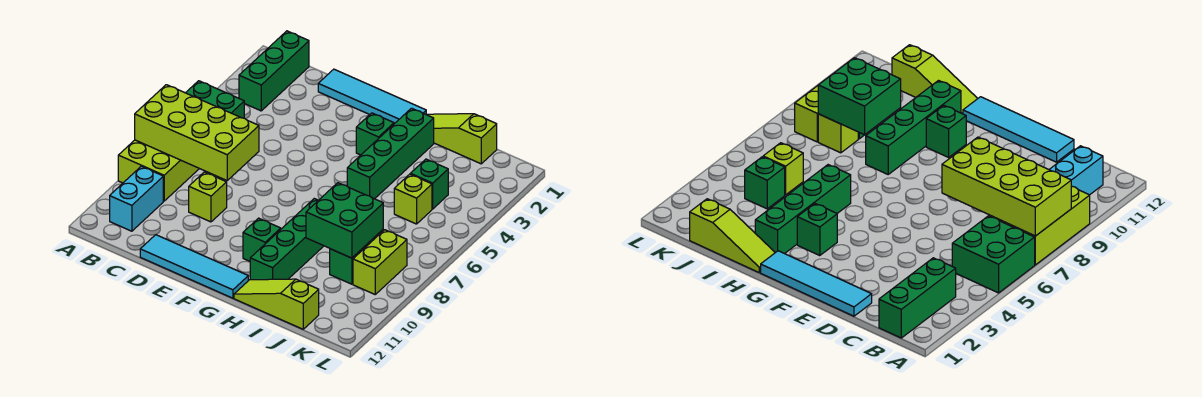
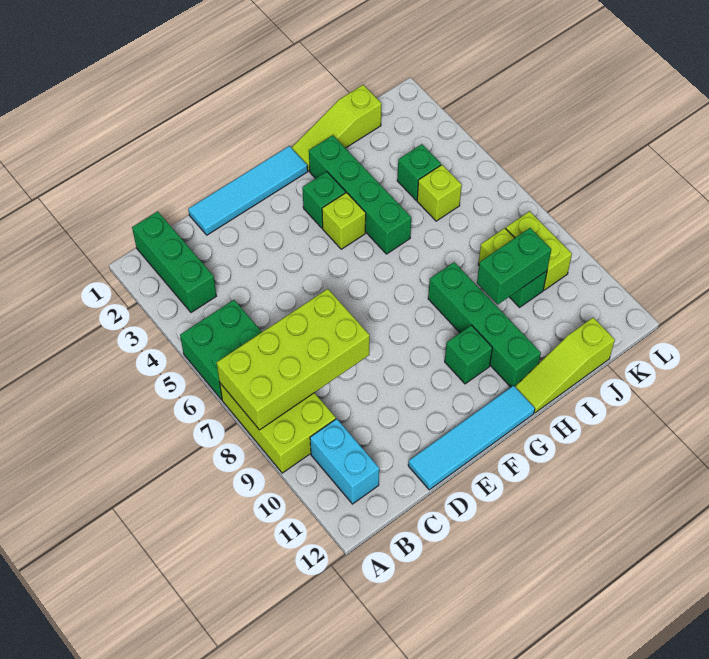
lime brick D9 level 1 -> lime brick G4 level 1
green brick I8:J9 level 2 -> green brick I9:J9 level 2

